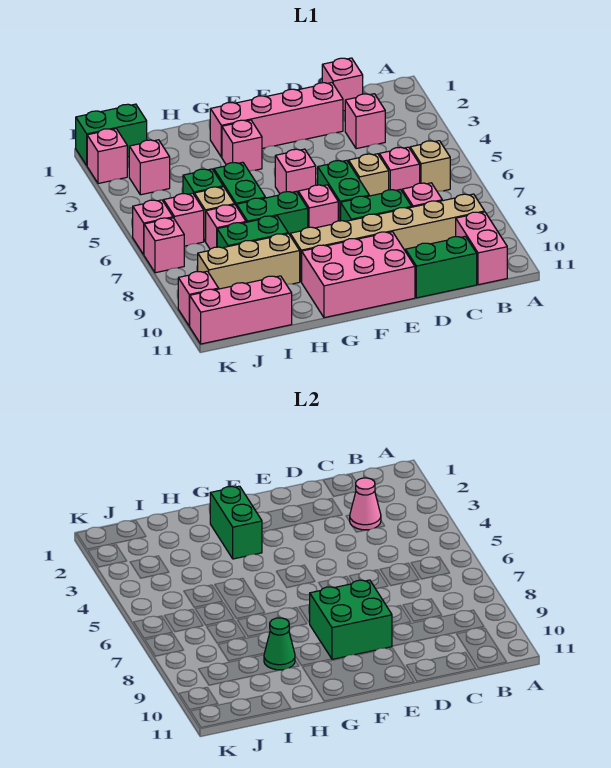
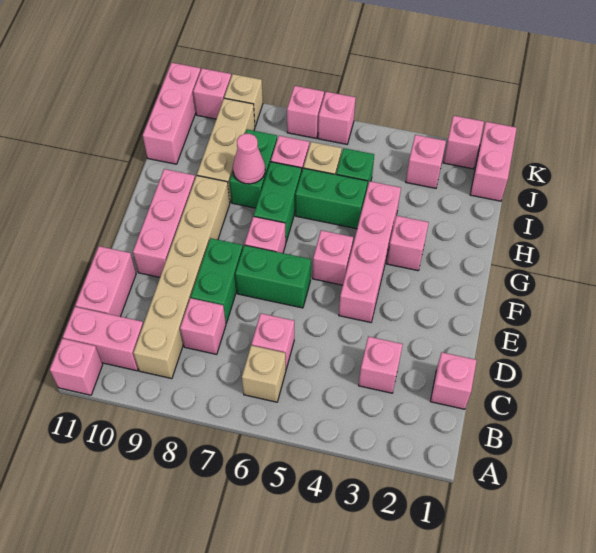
pink cone C3 level 2 -> pink cone H8 level 2
green brick C11:D11 level 1 -> pink brick C11:D11 level 1
pink brick D2:G2 level 1 -> pink brick E4:H4 level 1
tan brick D6 level 1 -> tan brick K9 level 1
green brick E8:F9 level 2 -> none
pink brick E10:G11 level 1 -> pink brick E10:G10 level 1
green brick G2:G3 level 2 -> none
green cone H9 level 2 -> none
green brick J1:K1 level 1 -> pink brick J1:K1 level 1
pink brick J6 level 1 -> pink brick A11 level 1

